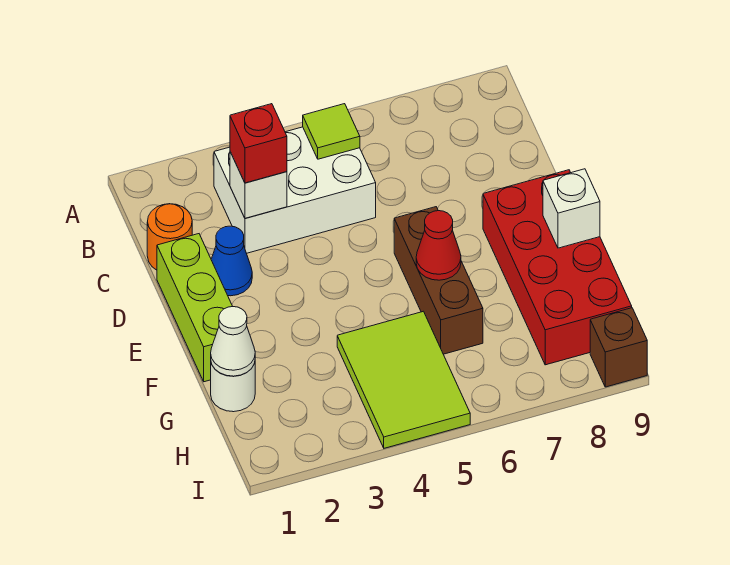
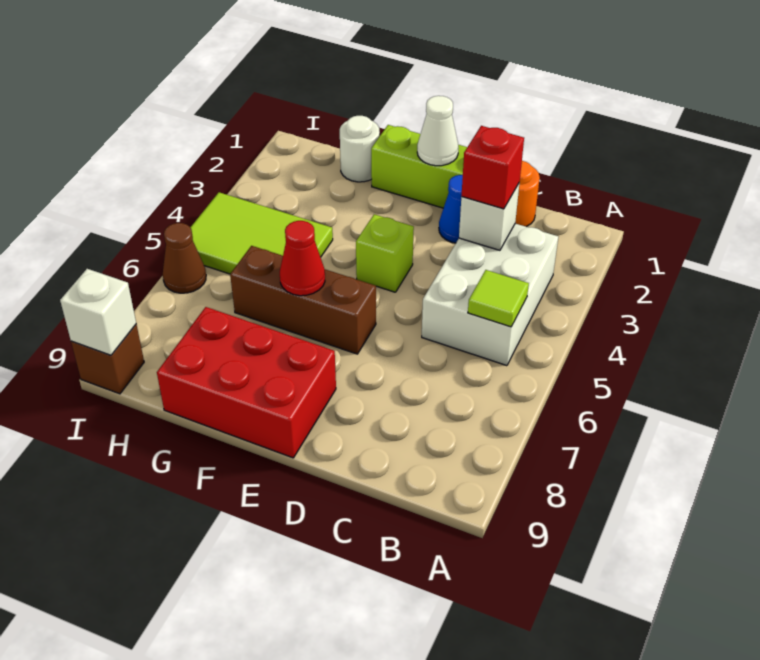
none -> lime brick E4 level 1
red brick E8:H9 level 1 -> red brick E8:G9 level 1
white brick F9 level 2 -> white brick I9 level 2
white cone G1 level 2 -> white cone E1 level 2
none -> brown cone I6 level 1

